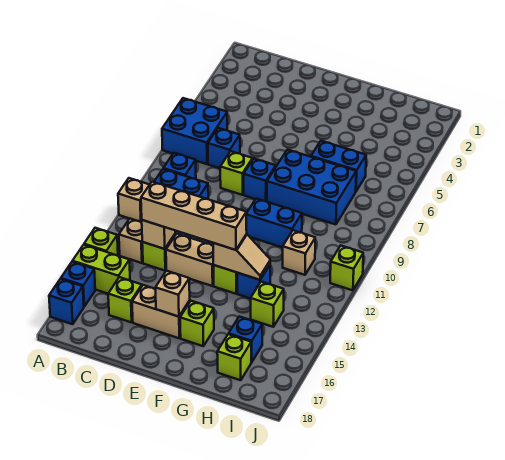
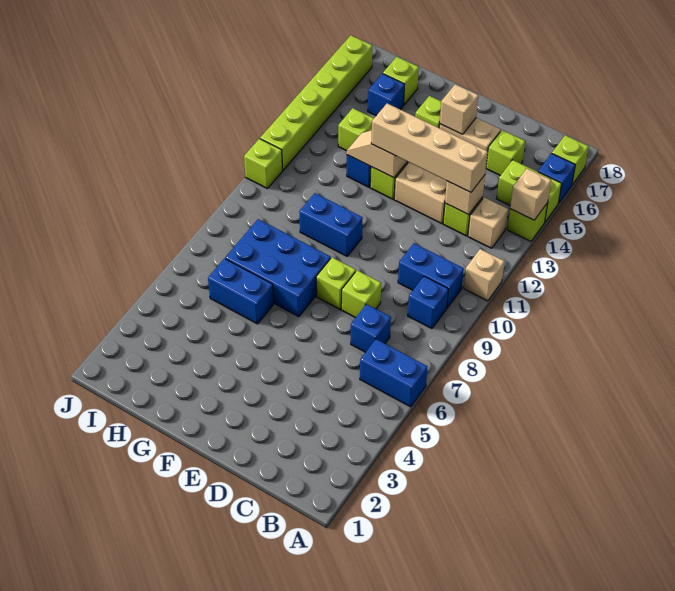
blue brick A6:B7 level 1 -> blue brick A6:B6 level 1
blue brick A17 level 1 -> lime brick A17 level 1
blue brick E8 level 1 -> lime brick E8 level 1
tan brick H11 level 1 -> tan brick A14 level 2
none -> lime brick J12:J17 level 1

